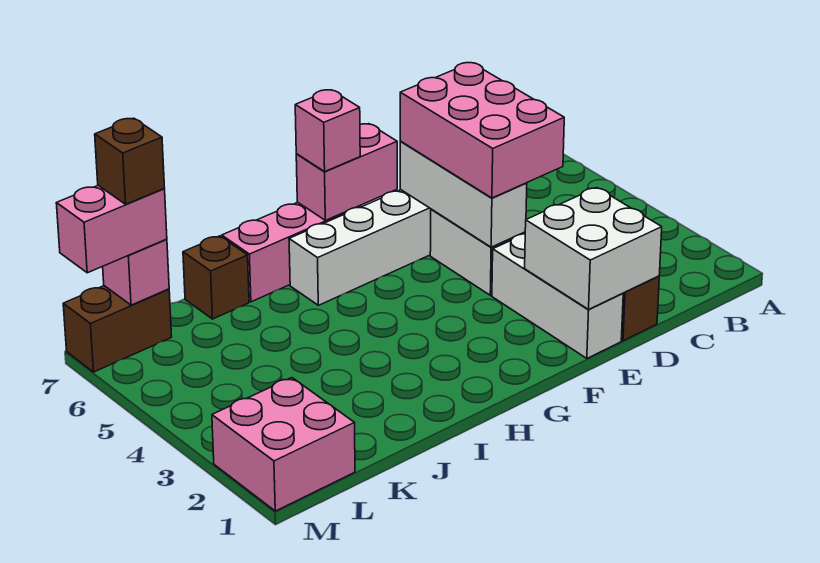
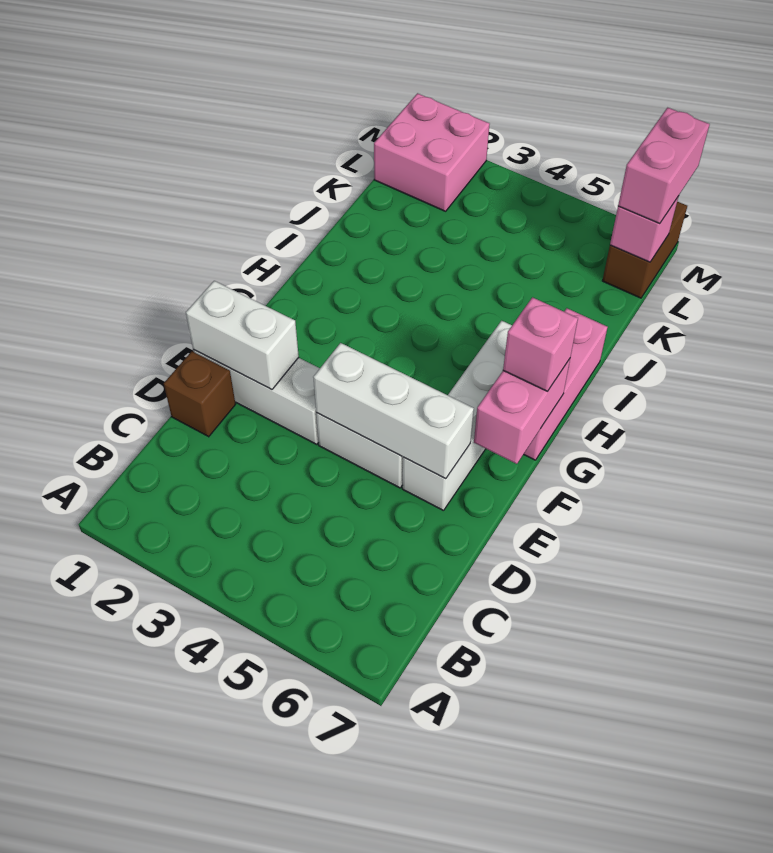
white brick D1:E2 level 2 -> white brick E1:E2 level 2
pink brick D4:E6 level 3 -> none
brown brick J7 level 1 -> none
brown brick L7 level 4 -> none

